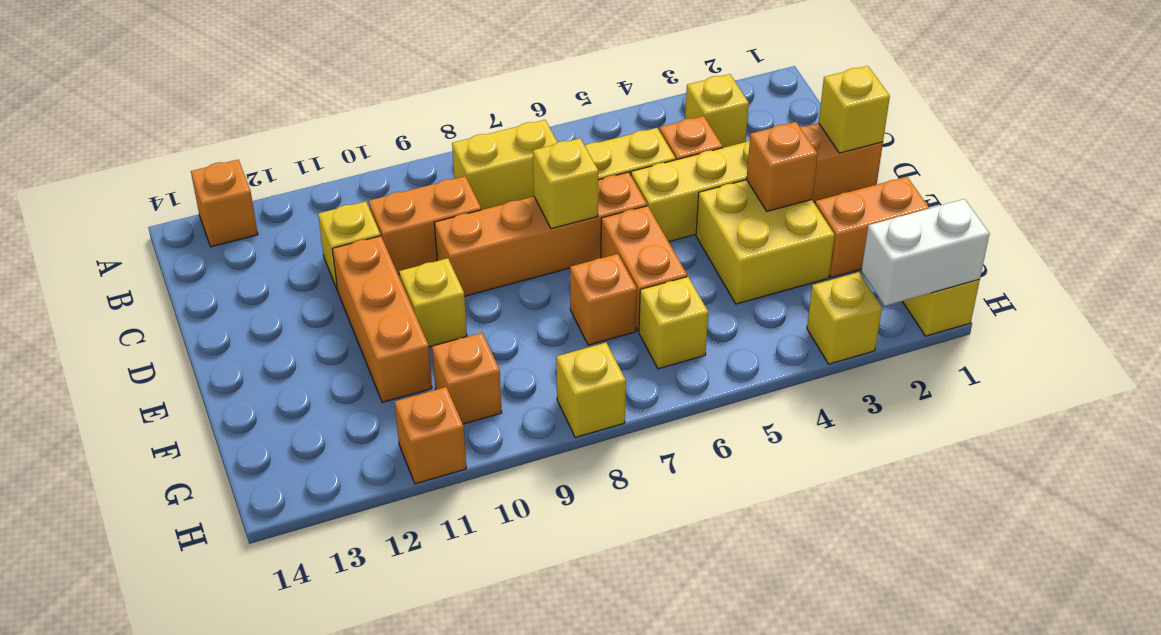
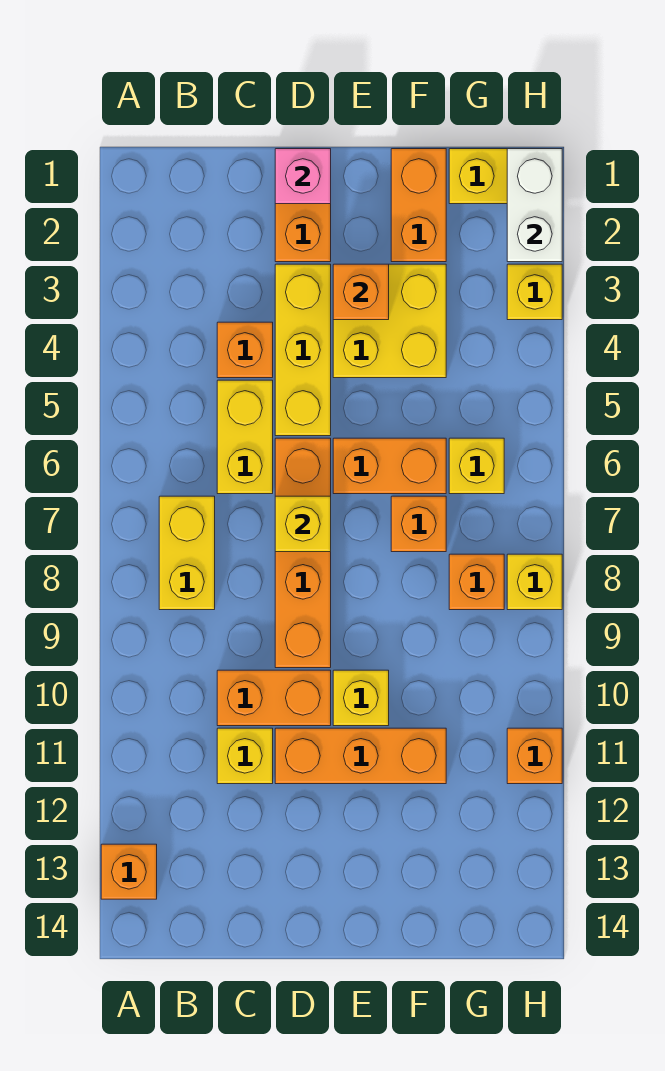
yellow brick B3 level 1 -> none
orange brick C9:C10 level 1 -> orange brick C10:D10 level 1
yellow brick D1 level 2 -> pink brick D1 level 2
orange brick G10 level 1 -> orange brick G8 level 1

